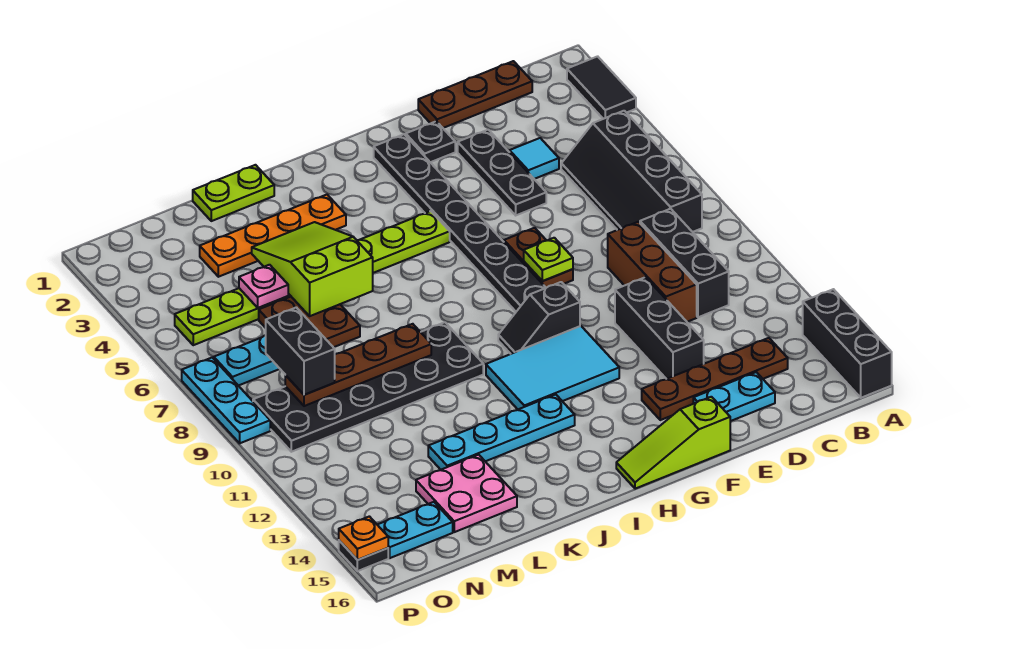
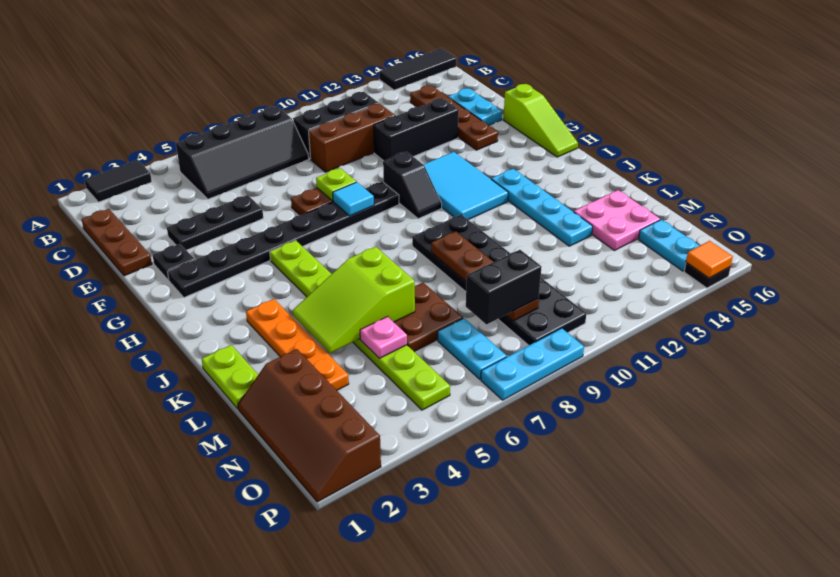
black brick A14:A16 level 1 -> black tile A14:A16 level 1
cyan tile D4 level 1 -> cyan tile G8 level 2
none -> brown slope M1:P2 level 1 top 2
orange plate P15 level 2 -> orange tile P15 level 2

